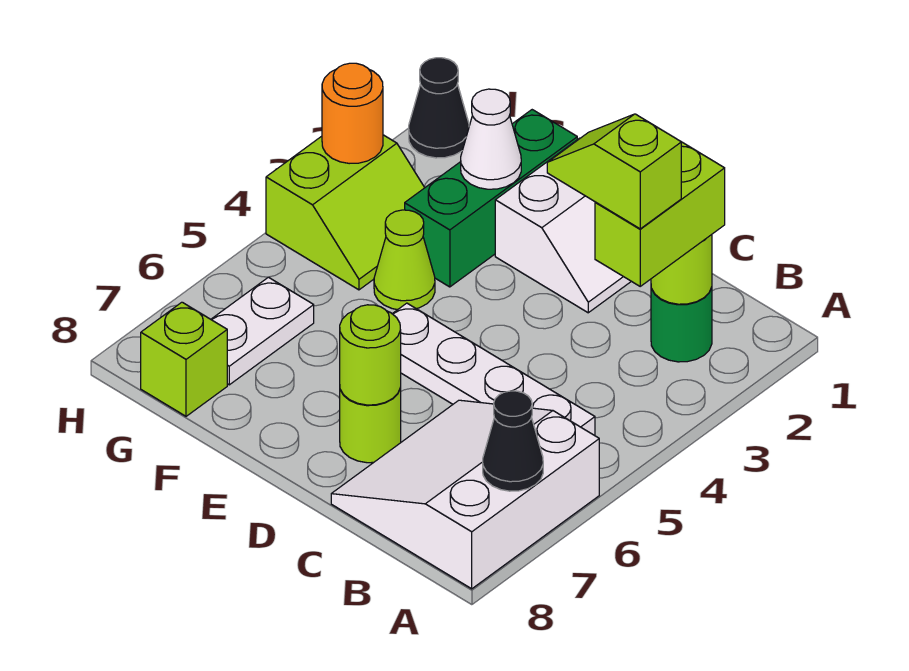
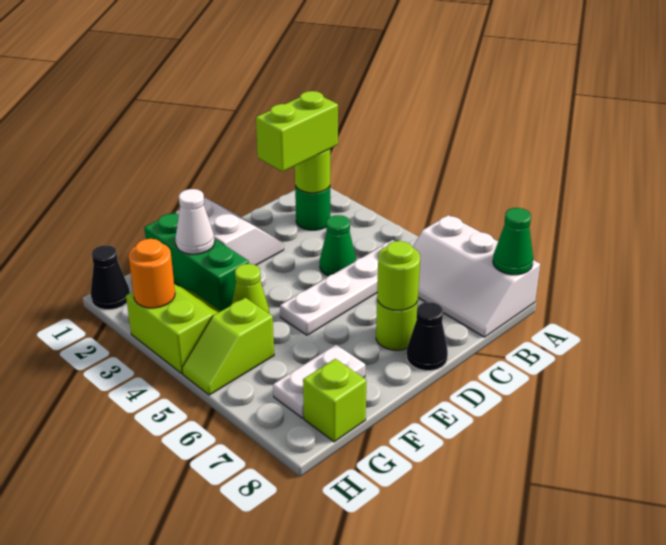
white slope A6:C8 level 1 top A -> white slope A6:B8 level 1 top A
black cone A7 level 2 -> black cone D8 level 1
none -> green cone A8 level 2
lime brick B2:B3 level 3 -> lime brick B2:C2 level 3
lime slope B3:C3 level 4 top B -> lime slope G5:H5 level 1 top G
none -> green cone C4 level 1
white plate G6:G7 level 1 -> white plate F7:G7 level 1

